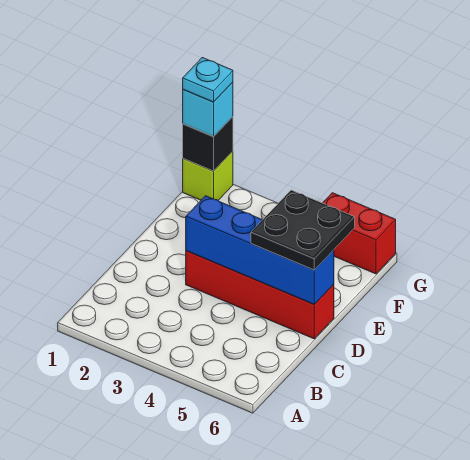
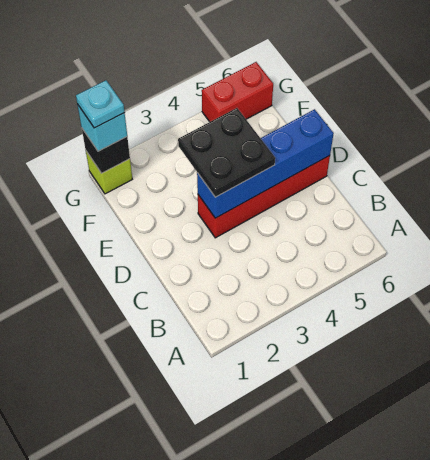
black plate D5:E6 level 3 -> black plate D3:E4 level 3

